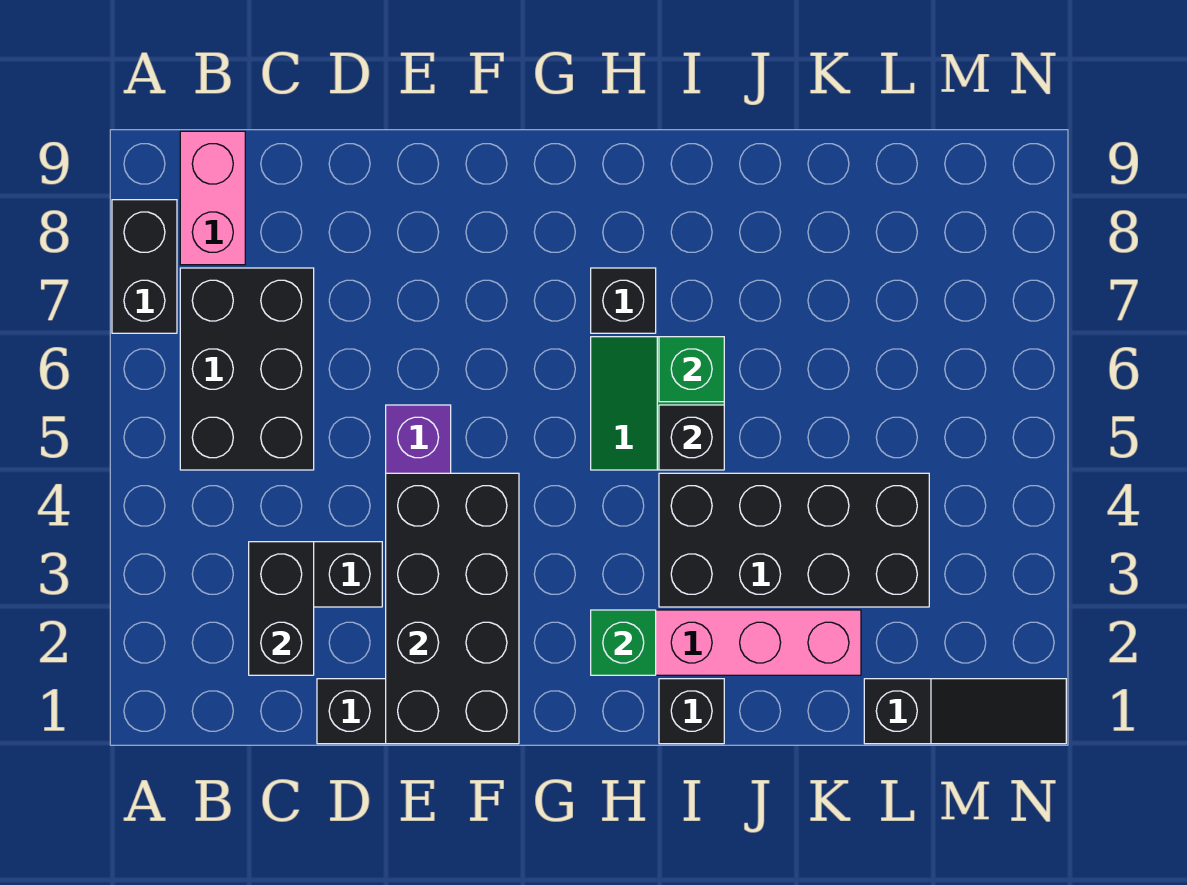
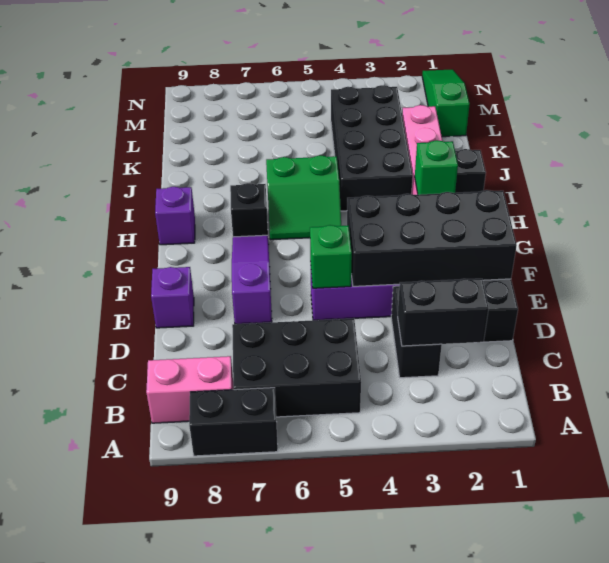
none -> purple slope E7:G7 level 1 top E
none -> purple brick E9 level 1
none -> purple brick H9 level 1
black brick I5 level 2 -> none
green brick I6 level 2 -> green brick E5 level 2
black slope L1:N1 level 1 top L -> green slope L1:N1 level 1 top L

